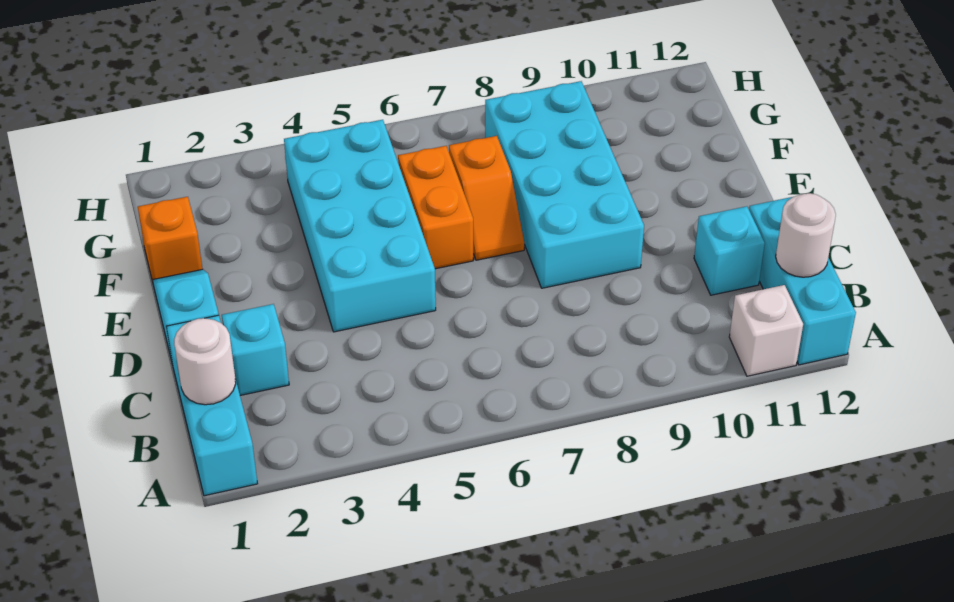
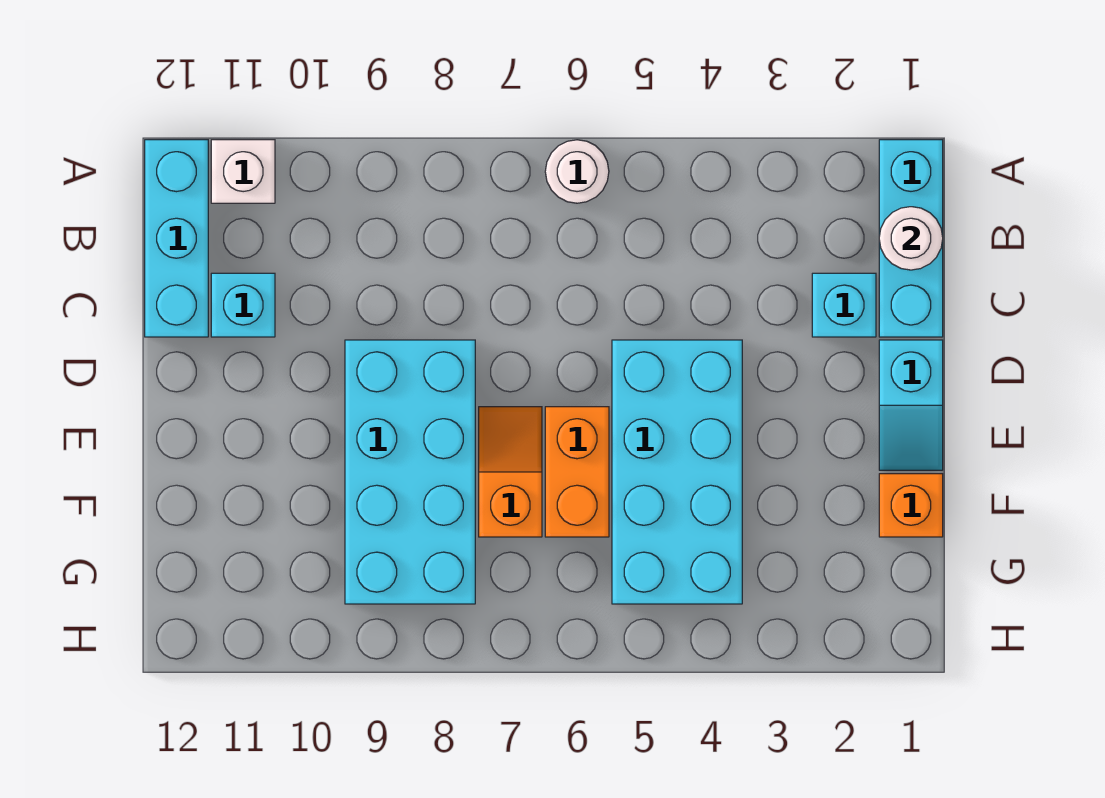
white round brick B12 level 2 -> white round brick A6 level 1

